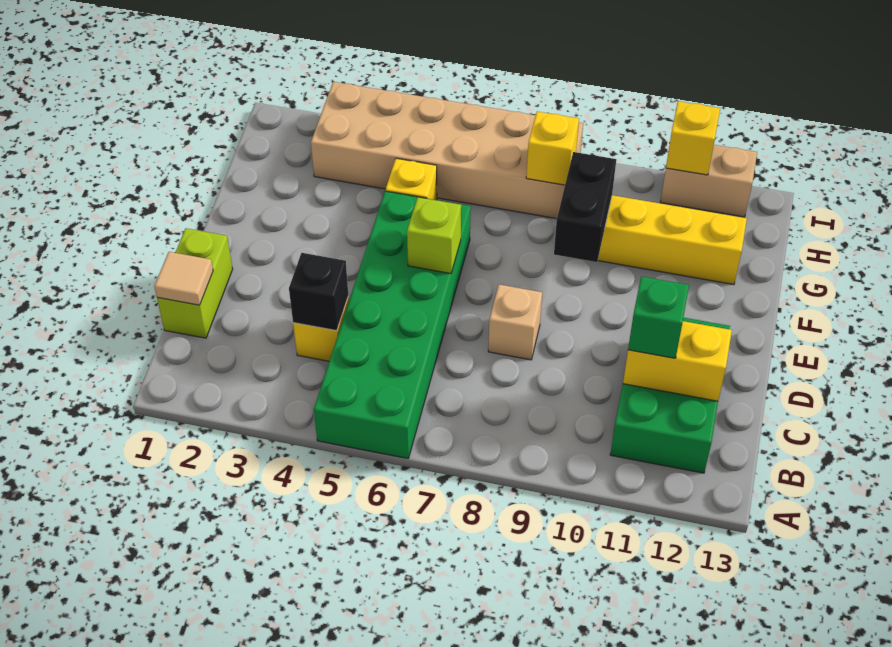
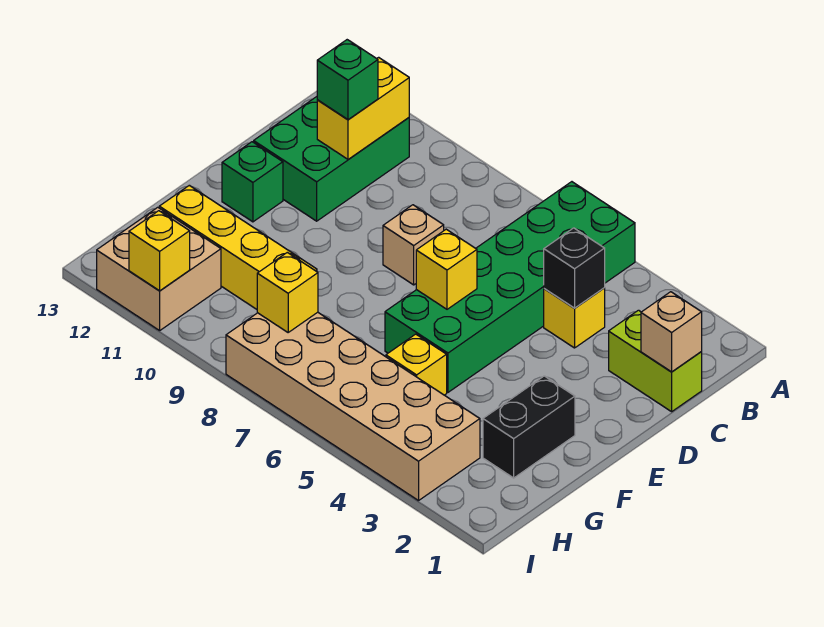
lime brick C1:D1 level 1 -> lime brick C1:C2 level 1
tan tile C1 level 2 -> tan brick C1 level 2
yellow brick C11:C12 level 2 -> yellow brick B11:C11 level 2
lime brick E6 level 2 -> yellow brick E6 level 2
none -> green brick E12 level 1
black brick F9:G9 level 2 -> black brick F2:G2 level 1
tan brick I11:I12 level 1 -> tan brick H11:I12 level 1

